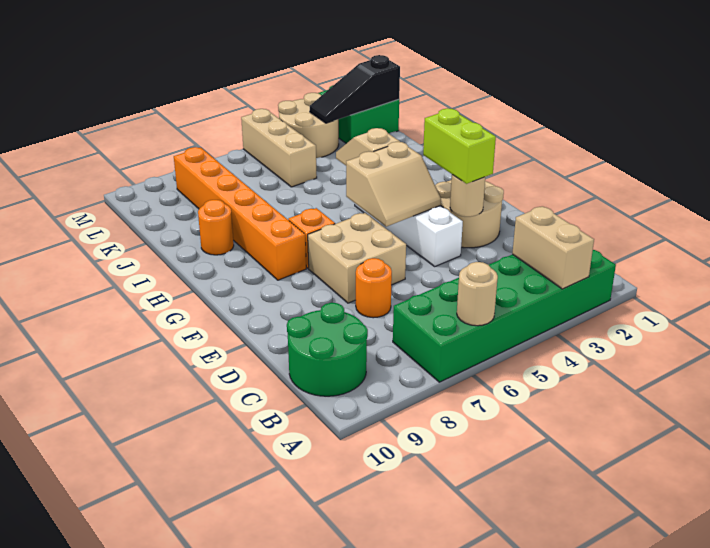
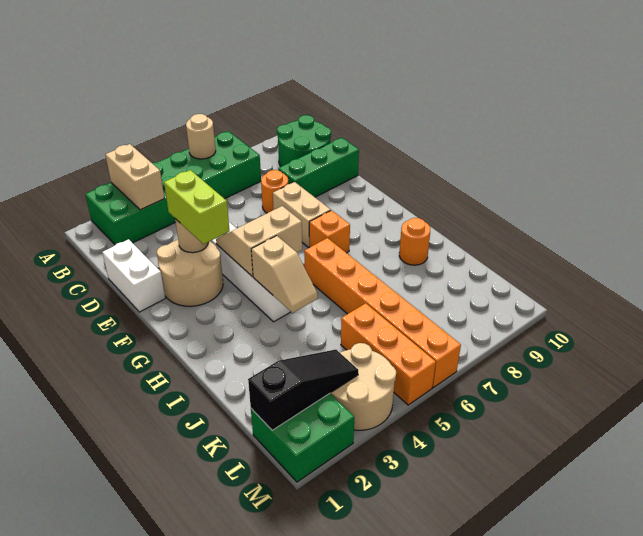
none -> white brick D1:E1 level 1
none -> green brick D8:D10 level 1
tan brick E6:F7 level 1 -> tan brick E7:F7 level 1
orange brick G8:L8 level 1 -> orange brick H6:M6 level 1
tan brick K5:M5 level 1 -> orange brick K5:M5 level 1

